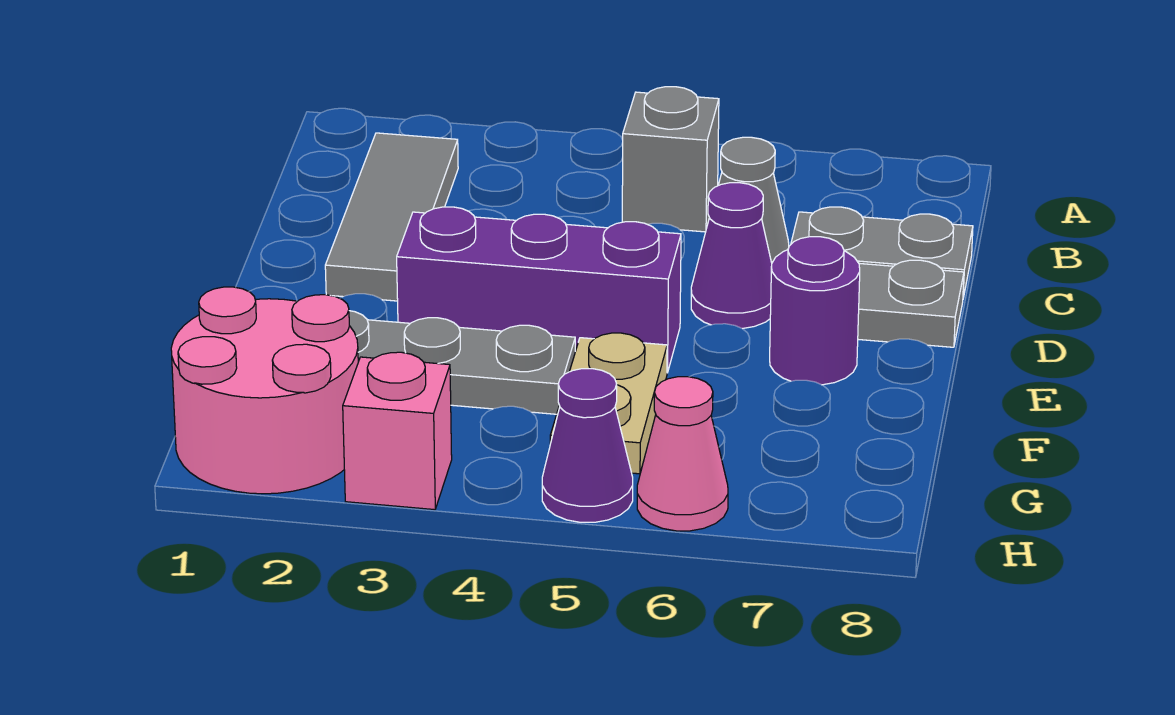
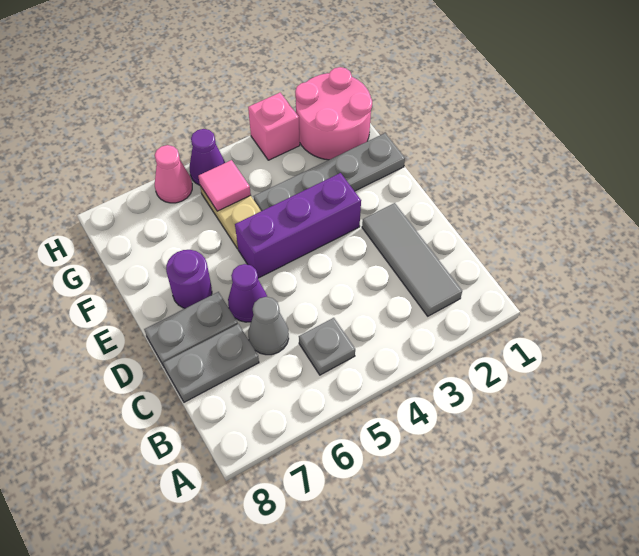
grey brick B5 level 1 -> grey plate B5 level 1
none -> pink tile G5 level 2

